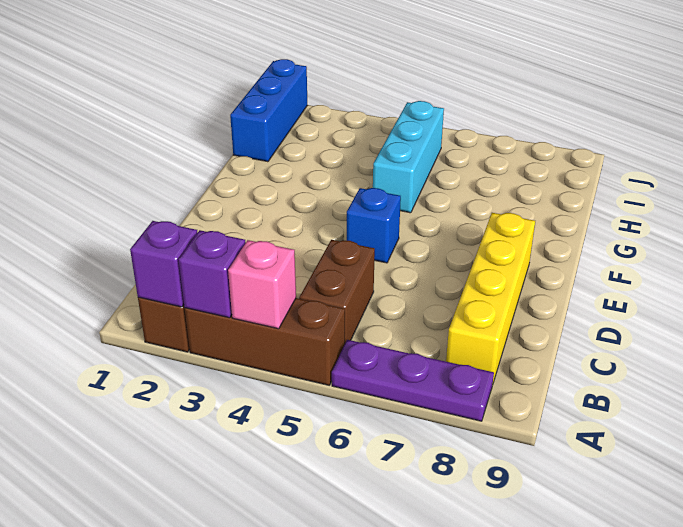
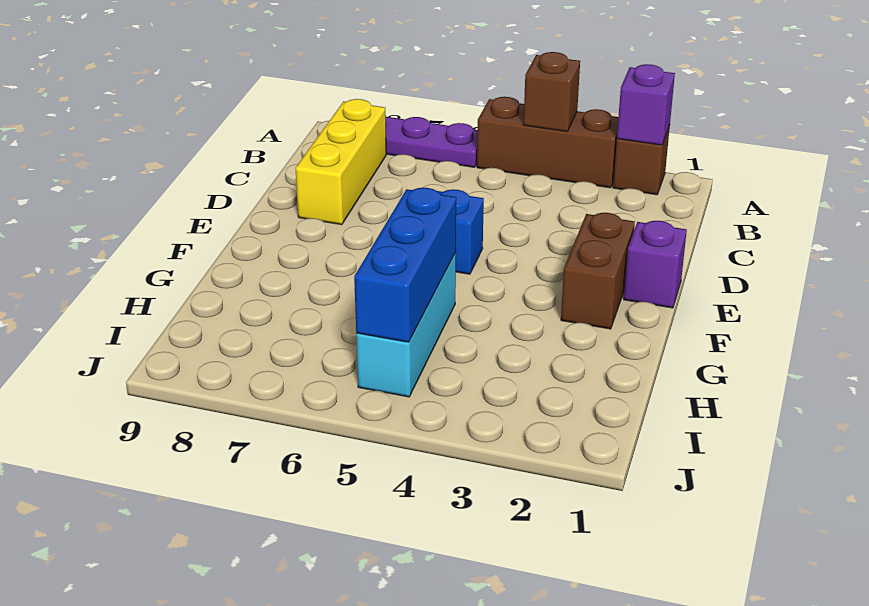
purple brick A3 level 2 -> purple brick E1 level 1
pink brick A4 level 2 -> brown brick A4 level 2
brown brick B5:C5 level 1 -> brown brick E2:F2 level 1
yellow brick B8:E8 level 1 -> yellow brick B8:D8 level 1
blue brick H1:J1 level 1 -> blue brick G5:I5 level 2

